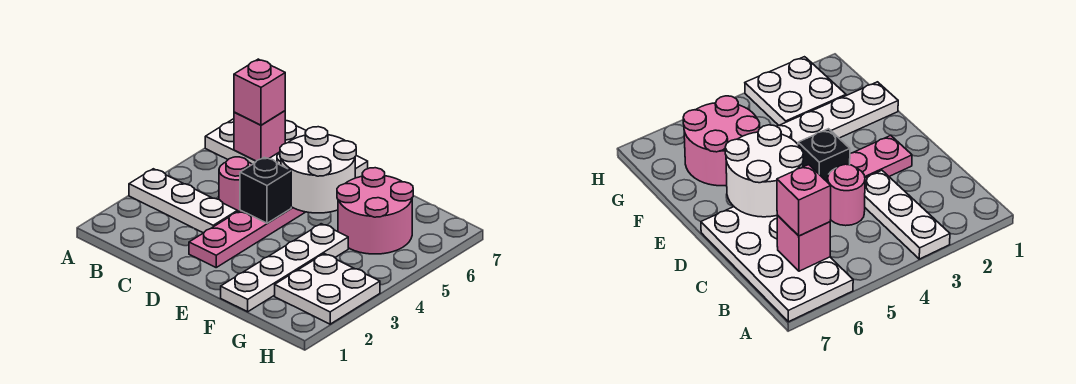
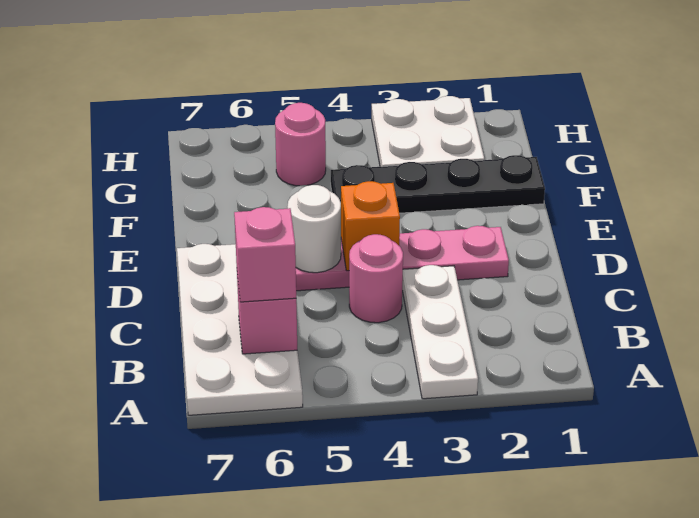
black brick D4 level 2 -> orange brick D4 level 2
white round brick D5:E6 level 2 -> white round brick D5 level 2
white plate F1:F4 level 1 -> black plate F1:F4 level 1
pink round brick F5:G6 level 1 -> pink round brick G5 level 1

